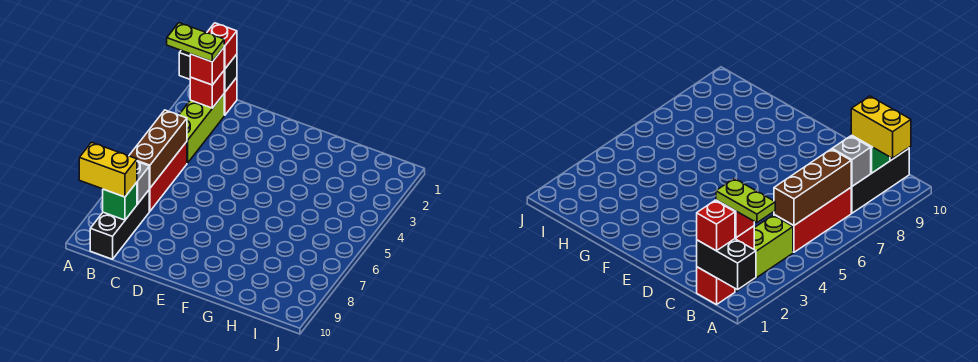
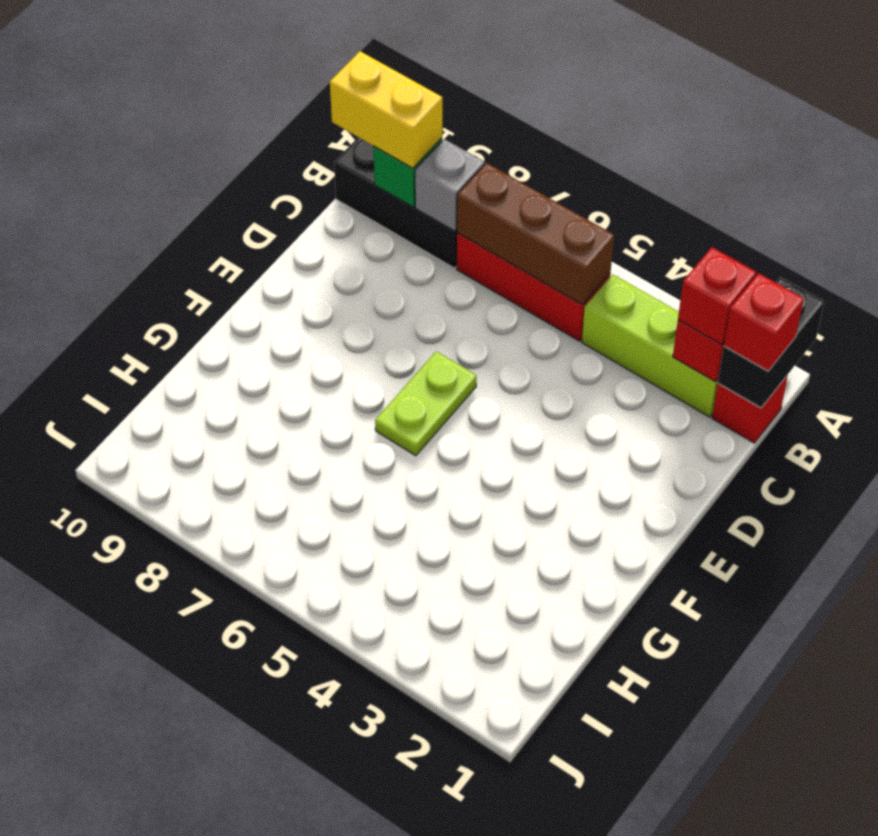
lime plate A2:B2 level 4 -> lime plate E6:F6 level 1
yellow brick A9:B9 level 3 -> yellow brick B9:B10 level 3

